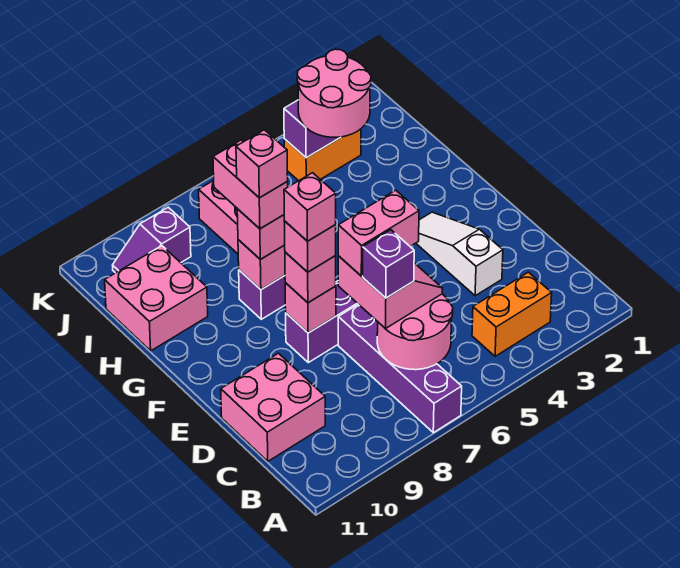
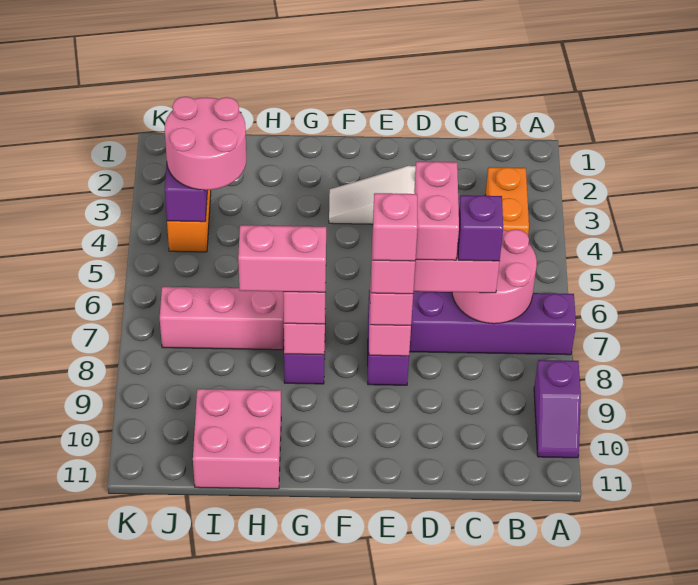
pink brick C10:D11 level 1 -> none
pink brick G8 level 5 -> none
purple slope J9:J10 level 1 top 9 -> purple slope A9:A10 level 1 top 9

